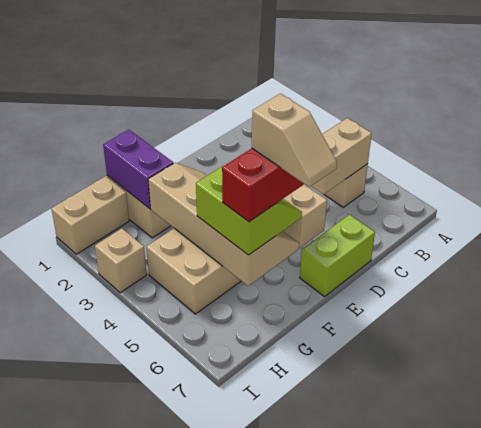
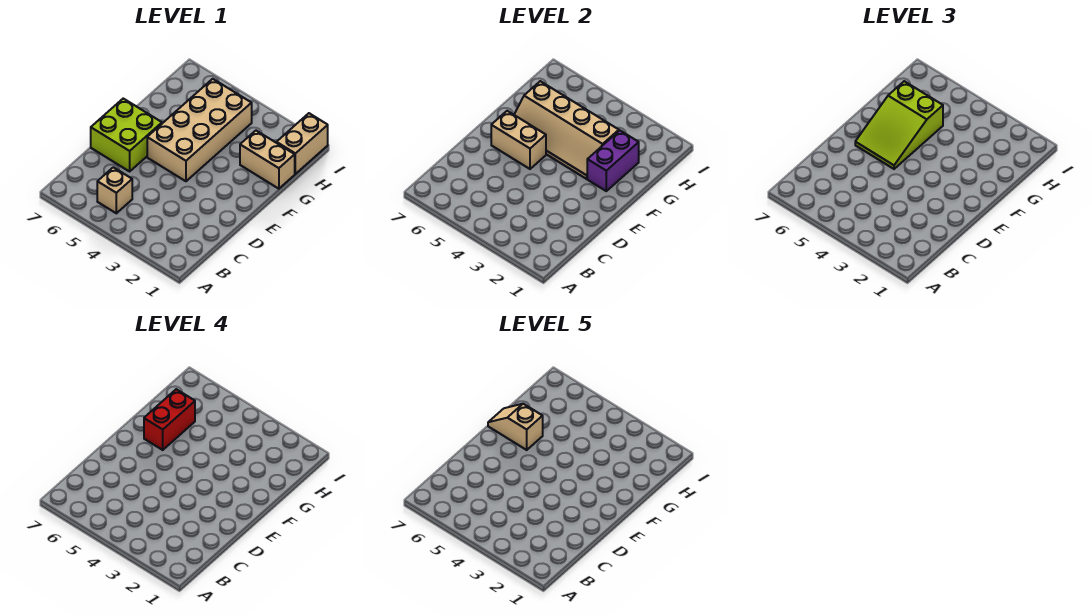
tan brick B5:C5 level 2 -> none
lime brick D7:E7 level 1 -> lime brick D6:E7 level 1
lime slope F5:G6 level 3 top G -> lime slope E5:G6 level 3 top G
purple brick G1:G2 level 2 -> purple brick F2:G2 level 2
tan brick I3 level 1 -> none

